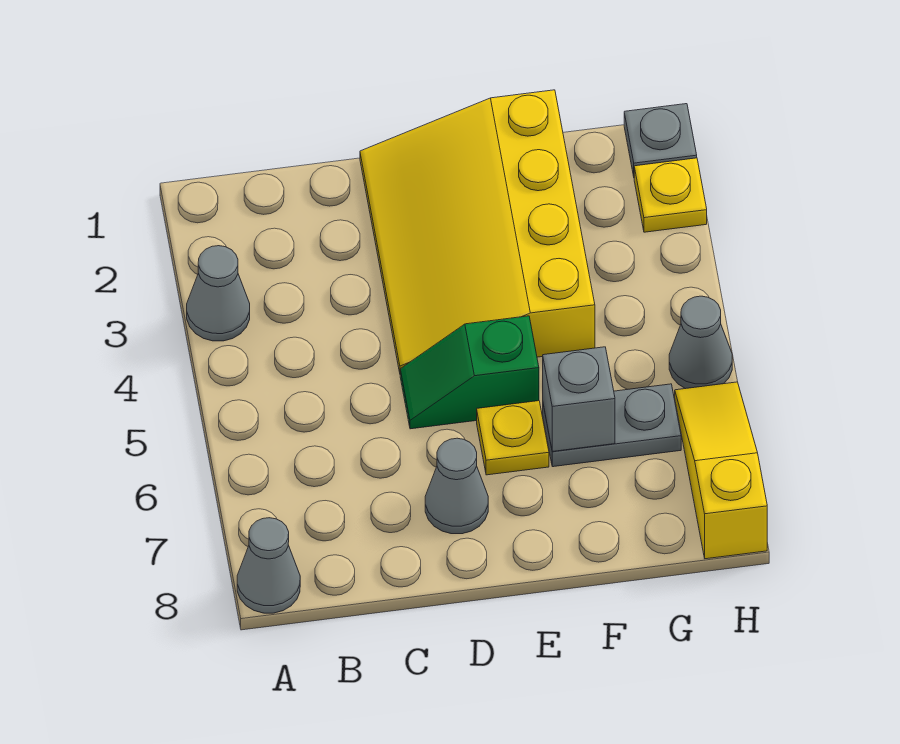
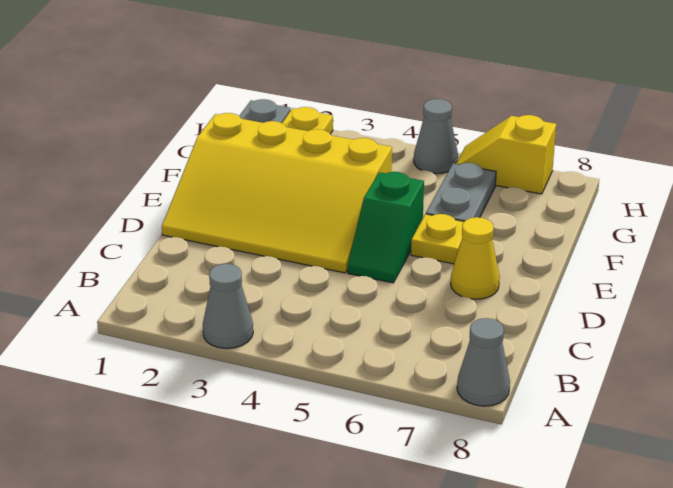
grey cone D7 level 1 -> yellow cone D7 level 1
grey brick F6 level 2 -> none
yellow slope H6:H8 level 1 top 8 -> yellow slope H6:H7 level 1 top 7

